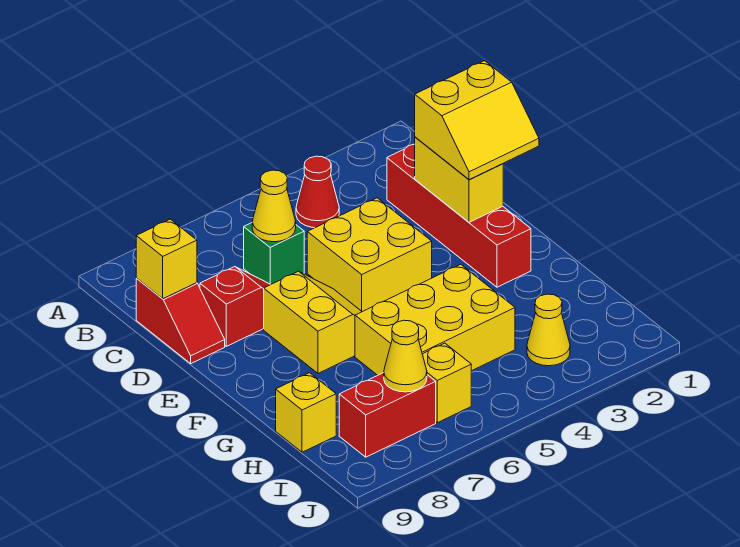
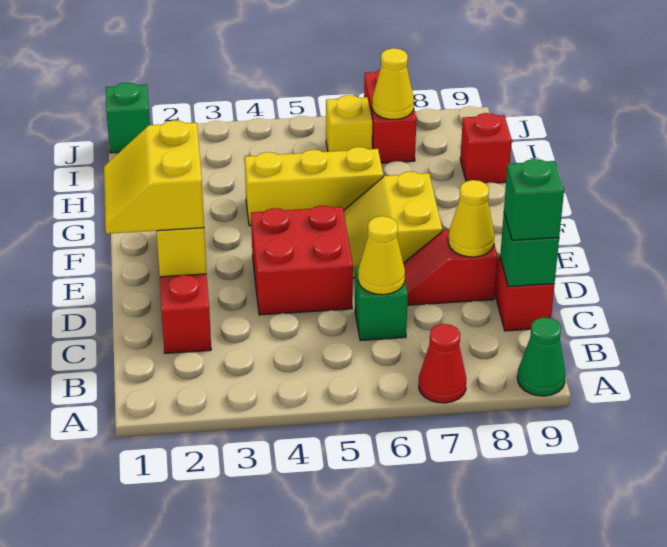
none -> green cone A9 level 1
red cone B4 level 1 -> red cone A7 level 1
yellow brick C9 level 2 -> green brick C9 level 2
none -> green brick C9 level 3
yellow slope D1:E2 level 3 top D -> yellow slope D1:E2 level 3 top 2
yellow brick D4:E5 level 1 -> red brick D4:E5 level 1
yellow brick G4:H6 level 1 -> yellow brick G4:G6 level 1
yellow brick H9 level 1 -> red brick H9 level 1
yellow cone I3 level 1 -> yellow cone D8 level 2
red brick I7:I8 level 1 -> red brick I7:J7 level 1
none -> green brick J1 level 1

